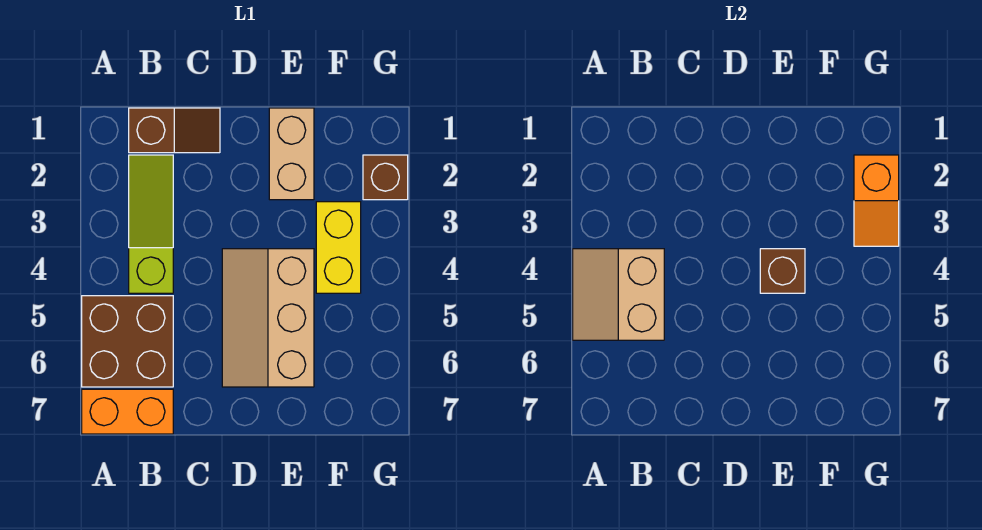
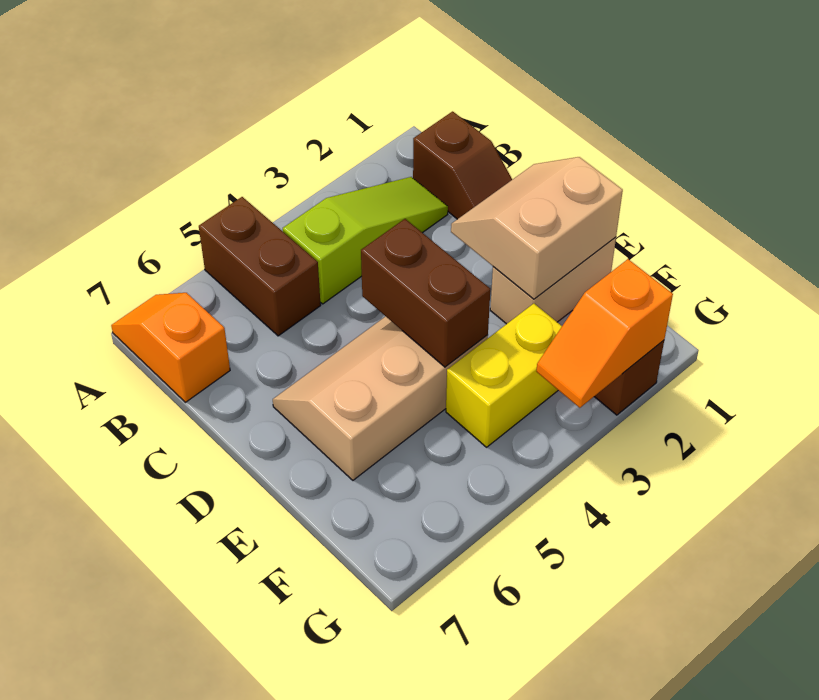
tan slope A4:B5 level 2 top B -> tan slope D1:E2 level 2 top E
brown brick A5:B6 level 1 -> brown brick A5:B5 level 1
orange brick A7:B7 level 1 -> orange slope A7:B7 level 1 top B
brown brick E4 level 2 -> brown brick D4:E4 level 2

